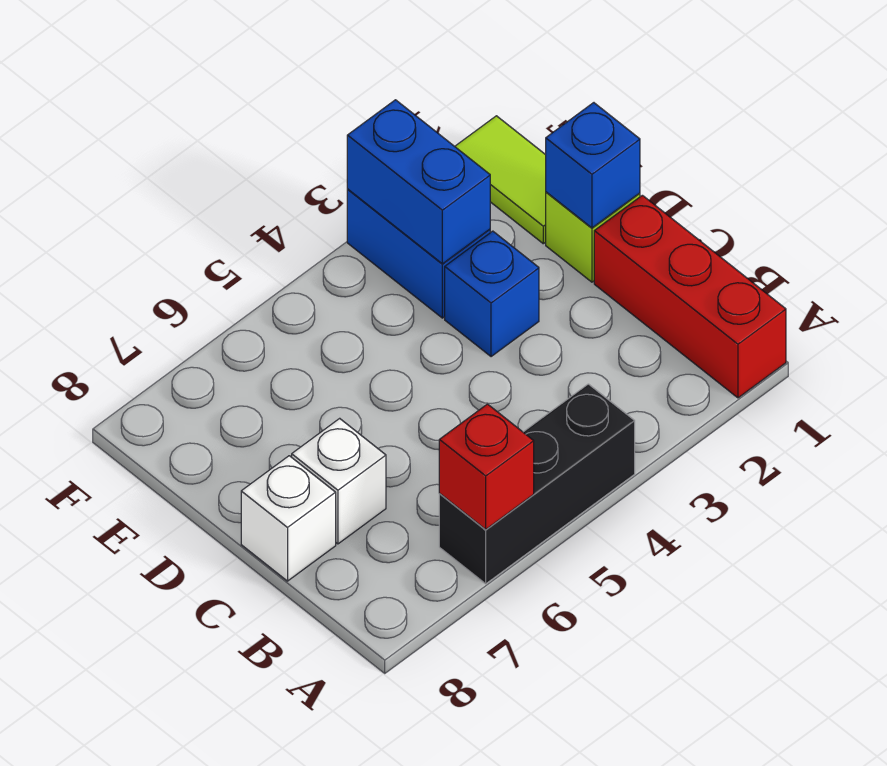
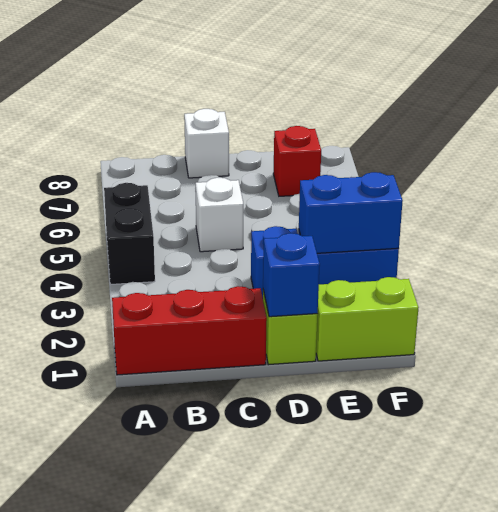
black brick A4:A6 level 1 -> black brick A4:A5 level 1
red brick A6 level 2 -> red brick E7 level 1
white brick C7 level 1 -> white brick C5 level 1
lime tile E1:F1 level 1 -> lime brick E1:F1 level 1

